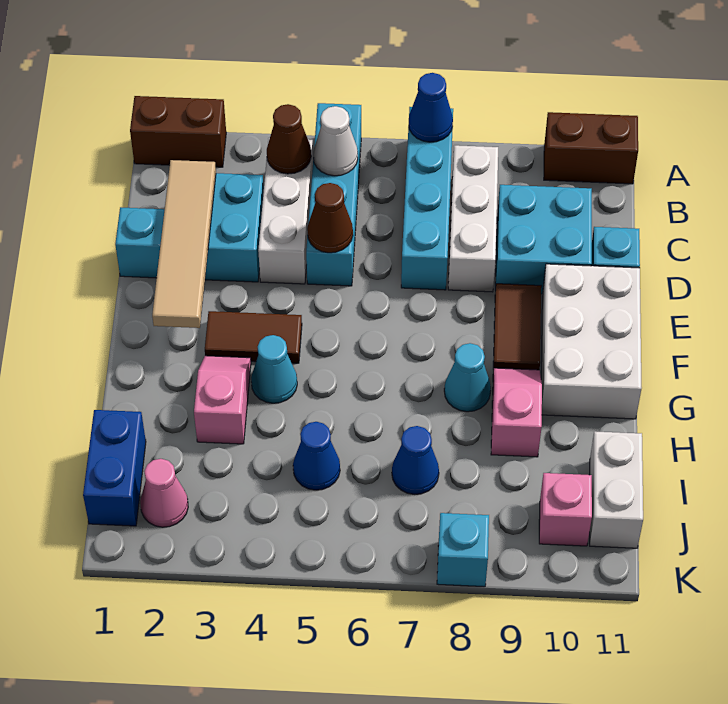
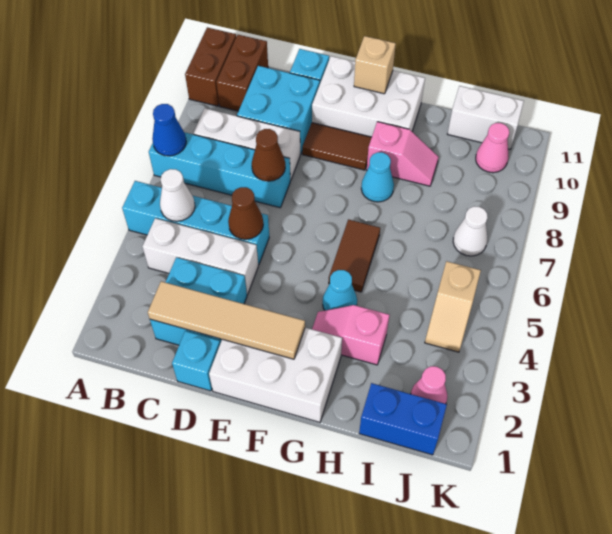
brown brick A1:A2 level 1 -> brown brick B10:B11 level 1
brown cone B4 level 2 -> brown cone D7 level 2
none -> white brick E1:G2 level 1
brown tile F3:F4 level 1 -> brown tile G5:G6 level 1
none -> tan brick F11 level 2
pink slope G9:H9 level 1 top H -> pink slope G9:H9 level 1 top G
blue cone I5 level 1 -> none
blue cone I7 level 1 -> none
none -> tan slope J4:J5 level 1 top 5
none -> white cone J7 level 1
pink brick J10 level 1 -> pink cone J10 level 1
cyan brick K8 level 1 -> none

